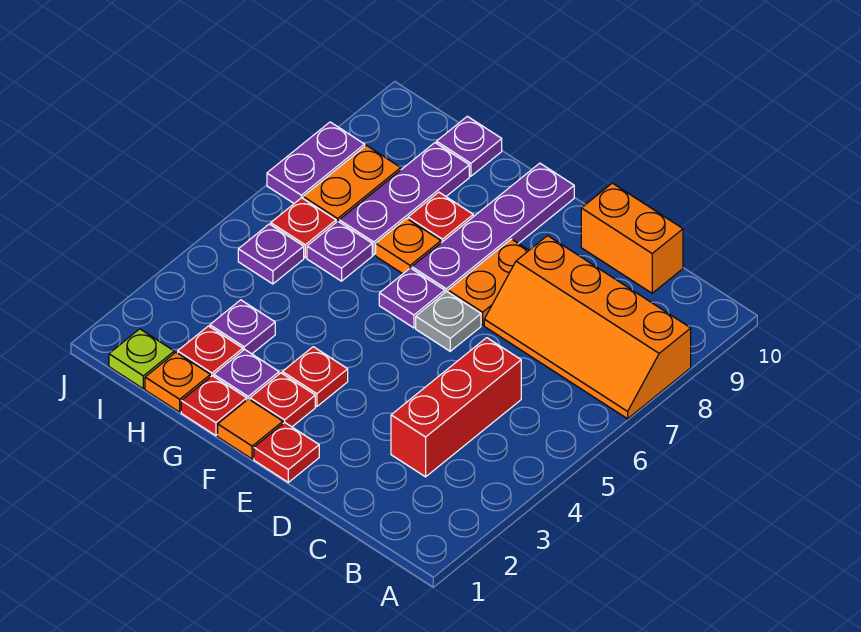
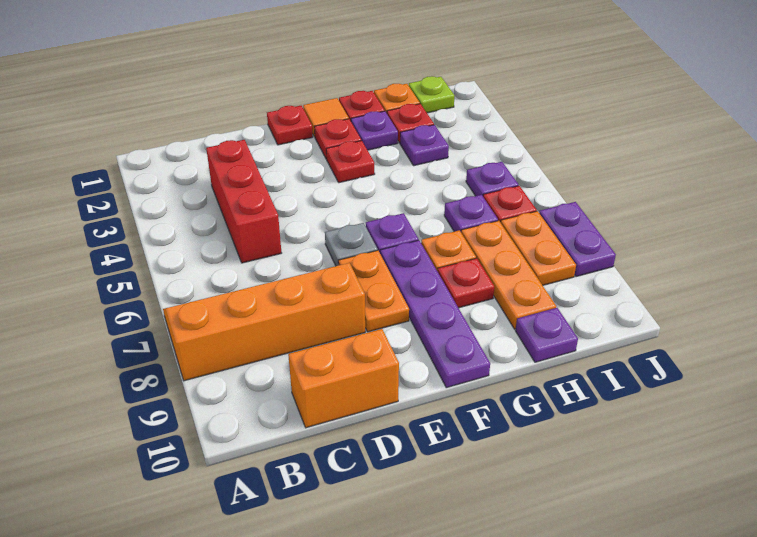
purple plate H7:H9 level 1 -> orange plate H7:H9 level 1

